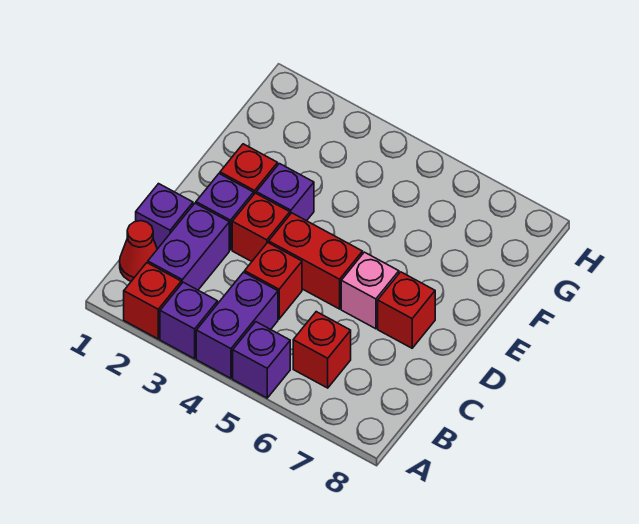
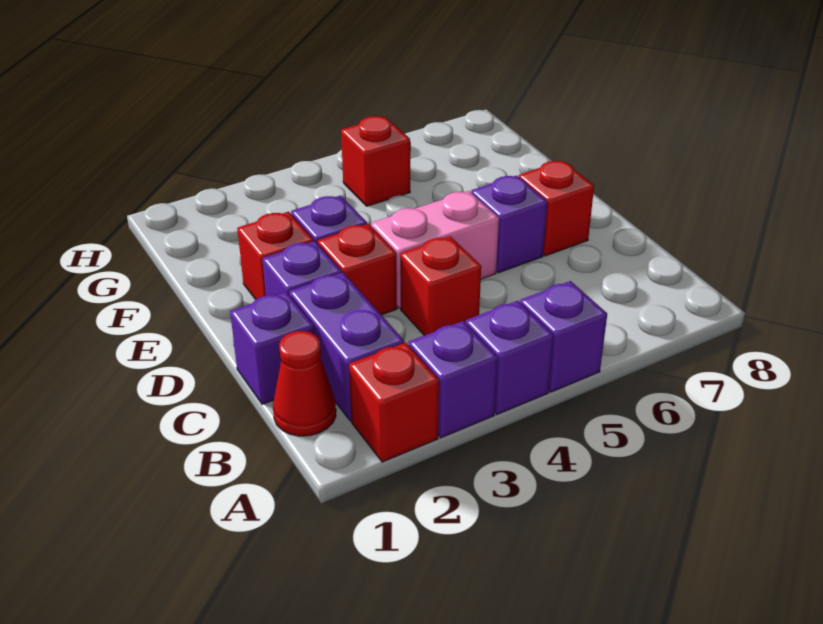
purple brick A4:B4 level 1 -> purple brick A4 level 1
red brick B6 level 1 -> red brick G5 level 1
red brick D4:D5 level 1 -> pink brick D4:D5 level 1
pink brick D6 level 1 -> purple brick D6 level 1

